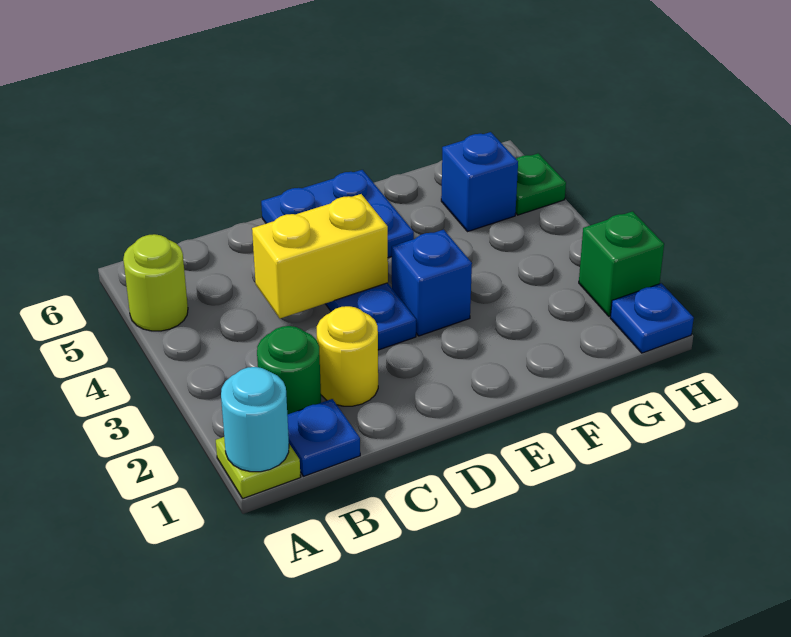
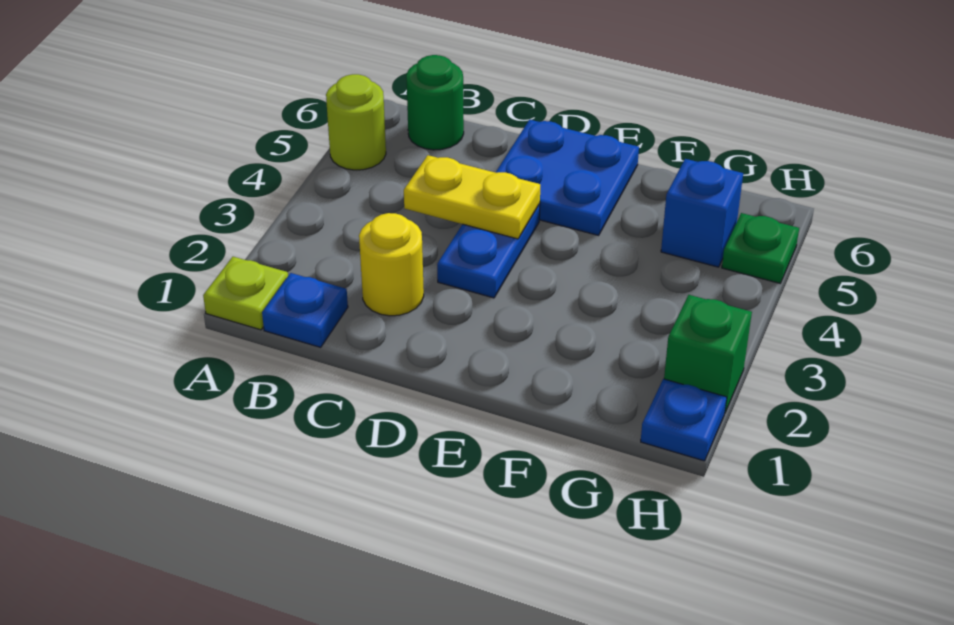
cyan round brick A1 level 2 -> none
green round brick B2 level 1 -> green round brick B6 level 1
yellow brick C4:D4 level 2 -> yellow plate C4:D4 level 2
blue brick E3 level 1 -> none

